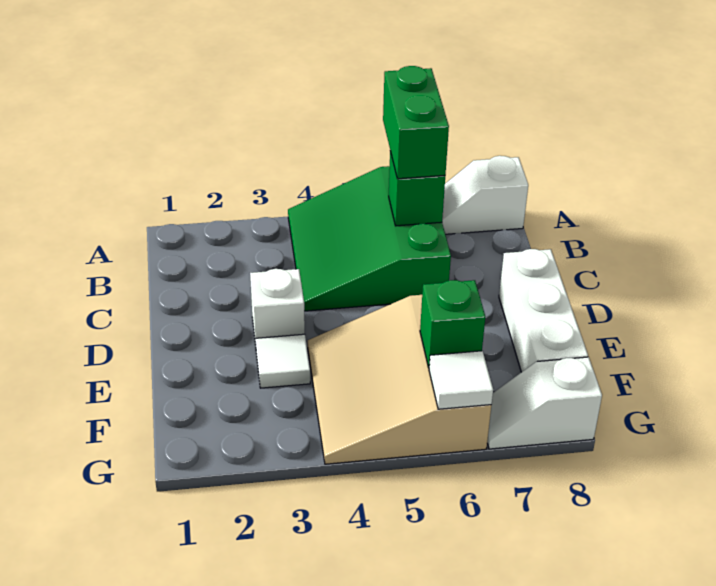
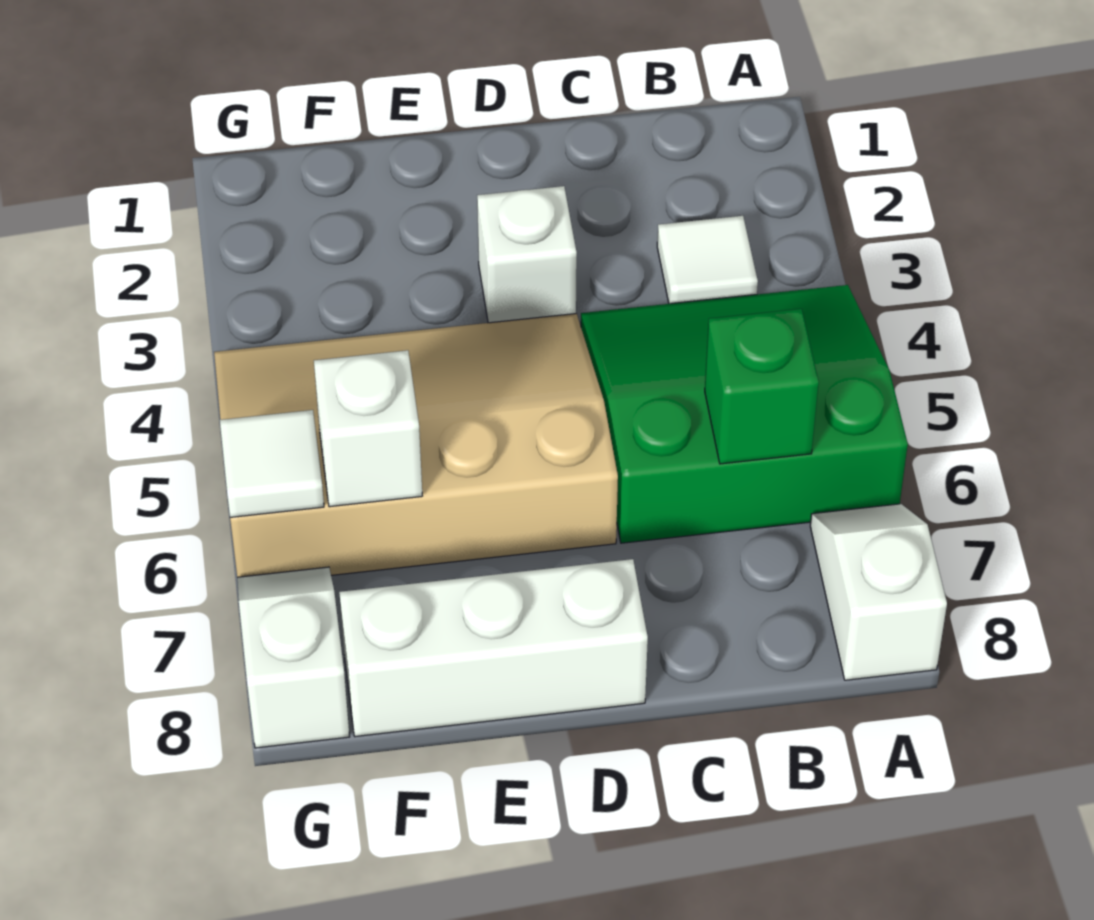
green brick A6:B6 level 3 -> none
white tile E3 level 1 -> white tile B3 level 1
tan slope E4:G6 level 1 top 6 -> tan slope D4:G6 level 1 top 6
green brick F6 level 2 -> white brick F6 level 2

